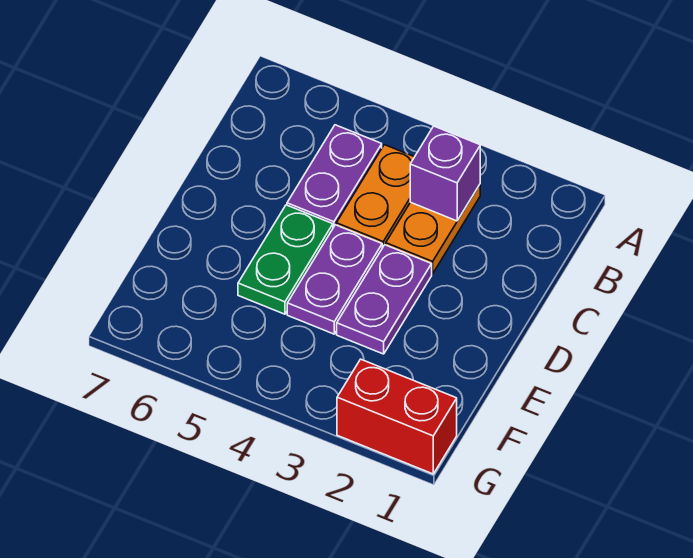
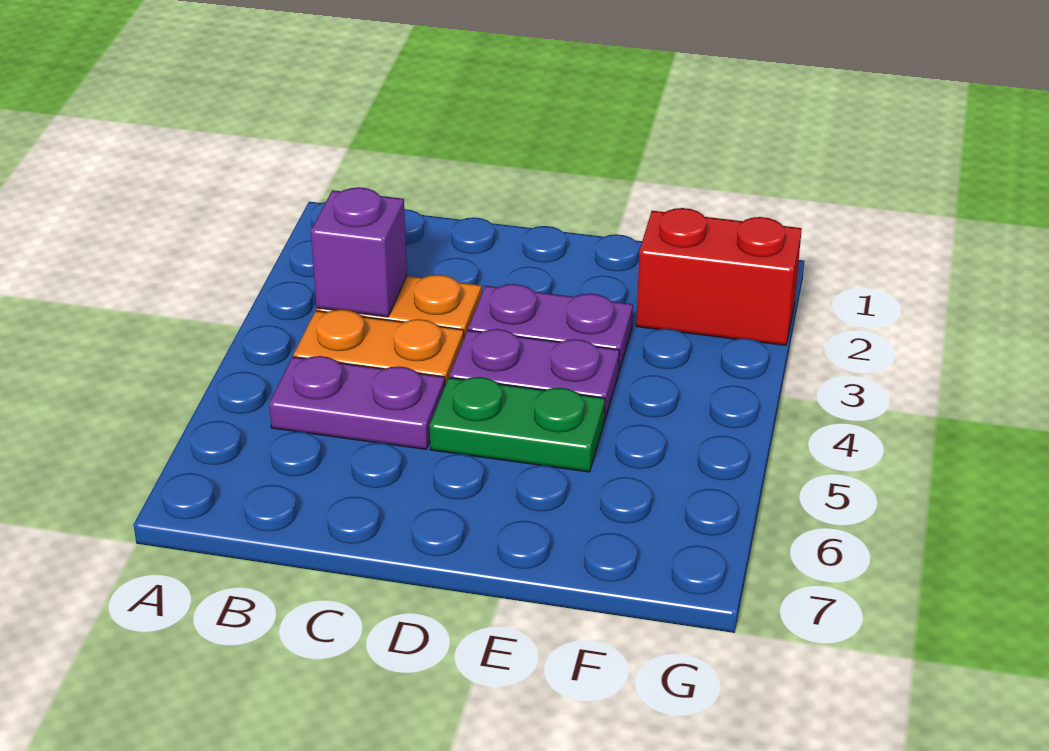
red brick G1:G2 level 1 -> red brick F2:G2 level 1

